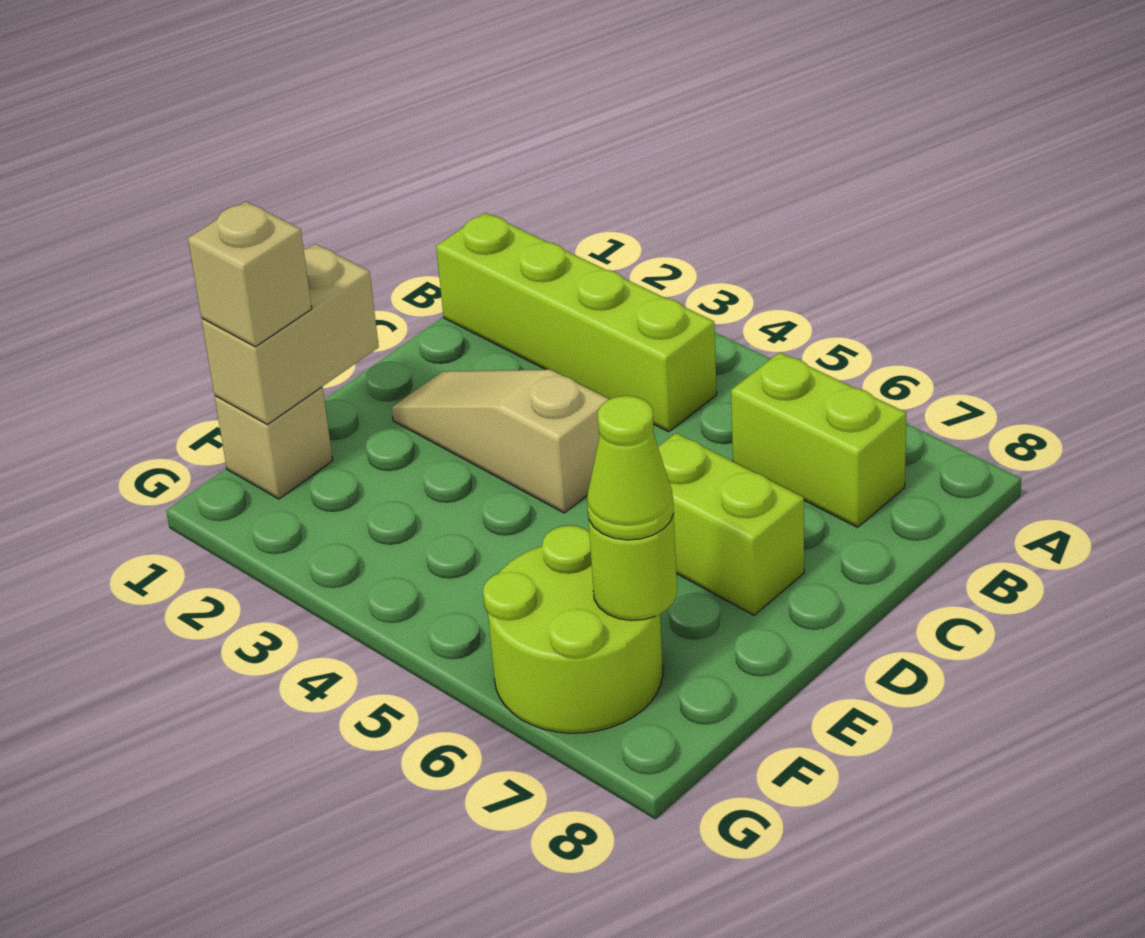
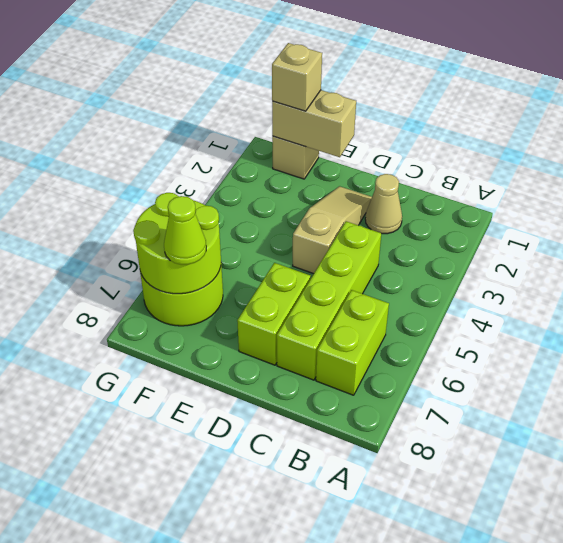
lime brick B1:B4 level 1 -> lime brick C4:C7 level 1
none -> tan cone C2 level 1
lime round brick F7 level 2 -> lime round brick F6:G7 level 2

